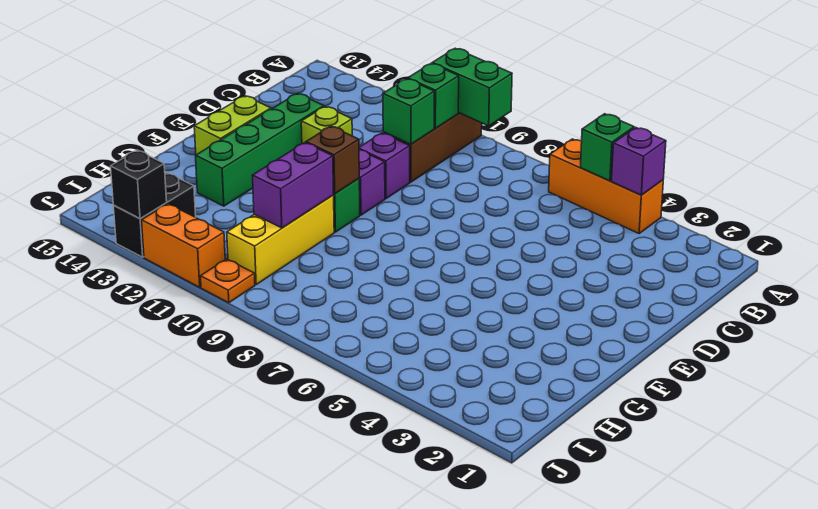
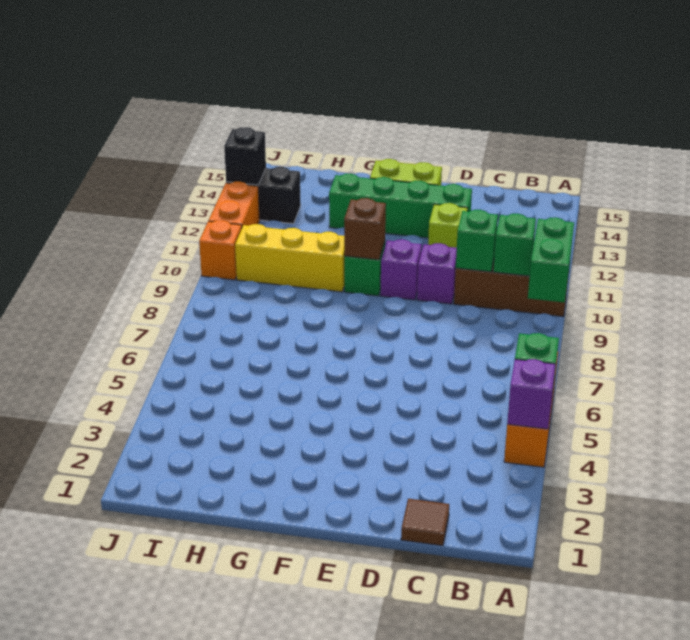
none -> brown tile C1 level 1
purple brick G10:H10 level 2 -> none
orange plate J10 level 1 -> orange brick J10 level 1

